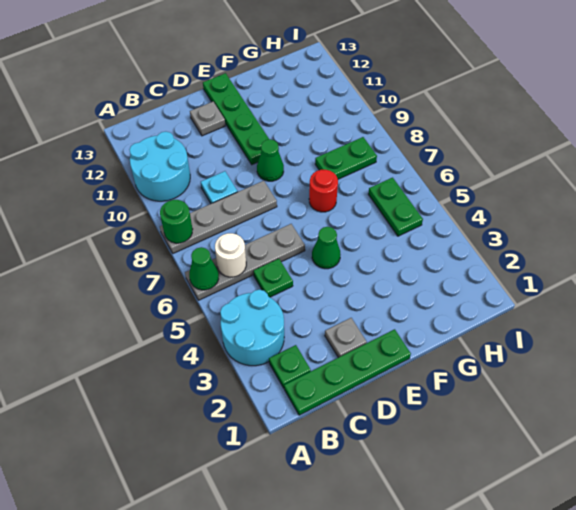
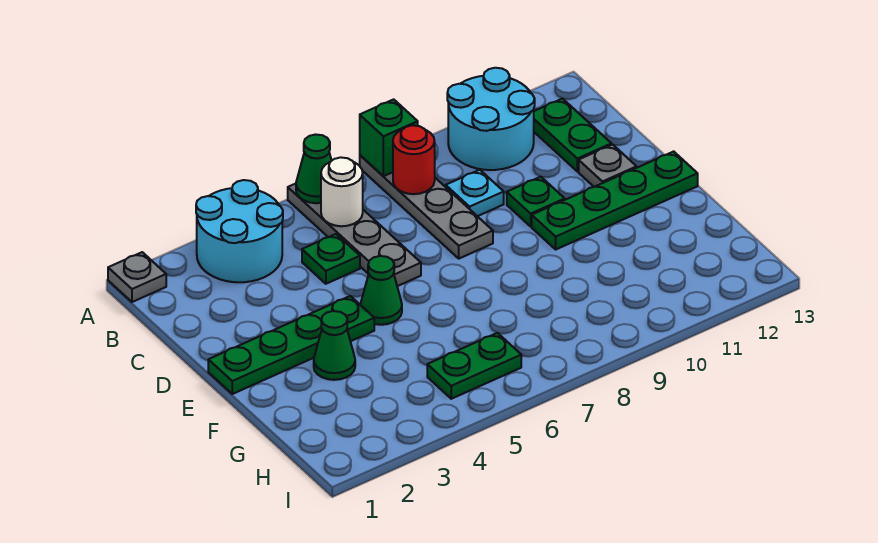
green round brick A8 level 2 -> green brick A8 level 2
green plate B1:E1 level 1 -> green plate E1:E4 level 1
green plate B2 level 1 -> green plate D10 level 1
grey plate D2 level 1 -> grey plate A1 level 1
green cone E9 level 1 -> green cone F3 level 1
red round brick F7 level 1 -> red round brick B8 level 2
green plate G8:H8 level 1 -> green plate B12:C12 level 1

